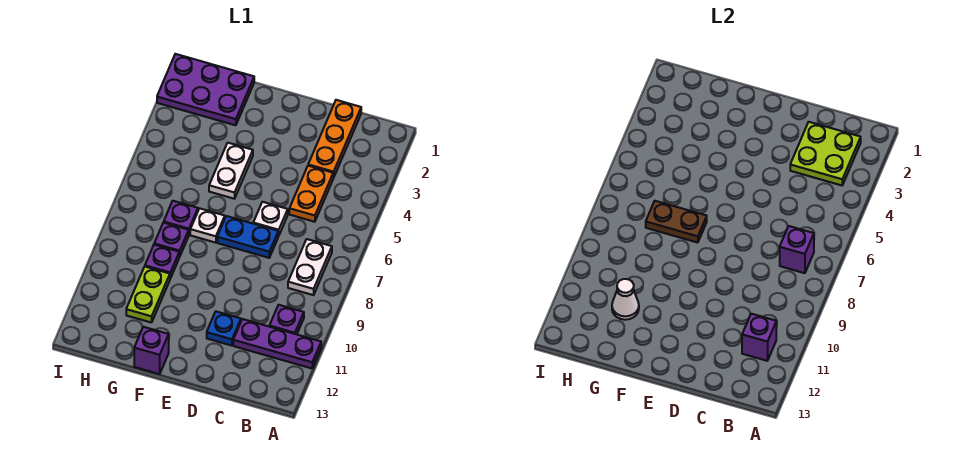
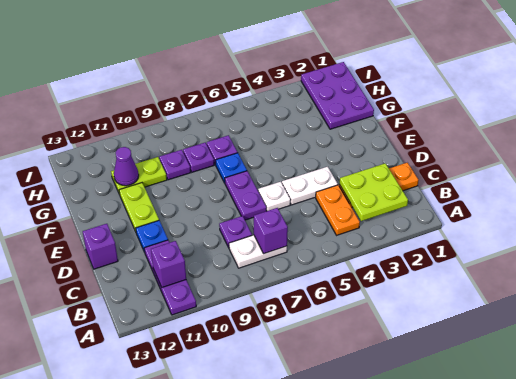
purple plate B10 level 1 -> purple plate C8 level 1
orange plate C4:C5 level 1 -> orange plate B4:C4 level 1
blue plate D7:E7 level 1 -> purple plate D7:E7 level 1
none -> lime plate E11:F11 level 1
white plate F4:F5 level 1 -> white plate D4:D5 level 1
white plate F7 level 1 -> blue plate F7 level 1
brown plate F7:G7 level 2 -> none
purple brick F13 level 1 -> purple brick D13 level 1
white cone G11 level 2 -> purple cone G11 level 2

